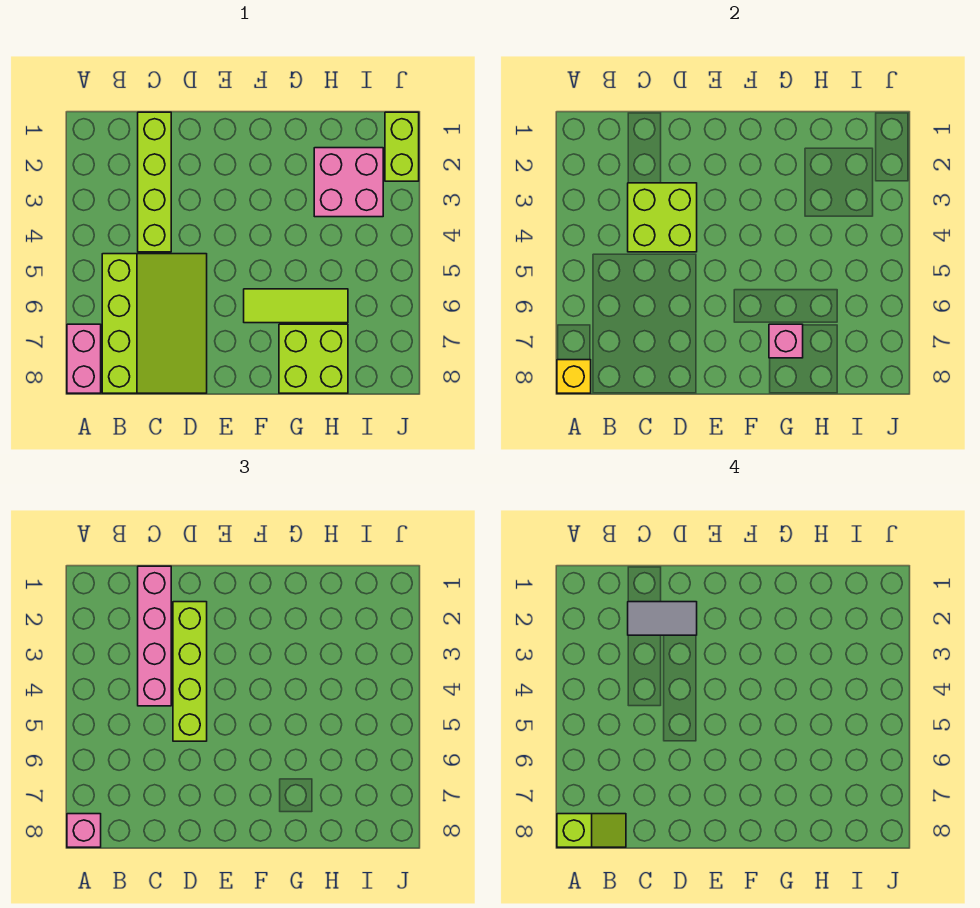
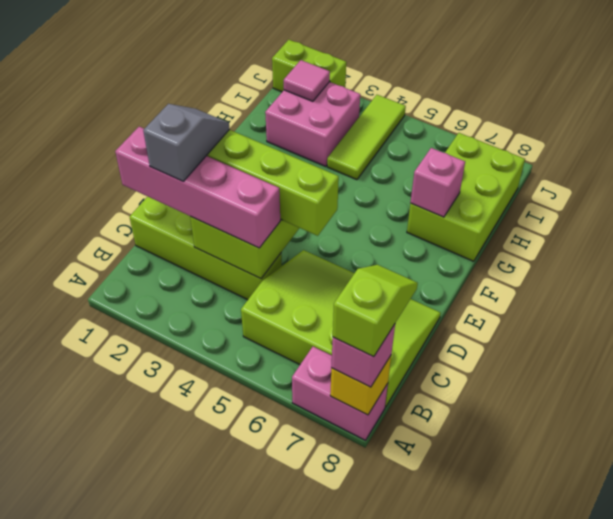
grey tile C2:D2 level 4 -> grey slope C2:D2 level 4 top C
lime tile F6:H6 level 1 -> lime tile H4:J4 level 1
lime brick G7:H8 level 1 -> lime brick G7:I8 level 1
none -> pink tile I2 level 2

